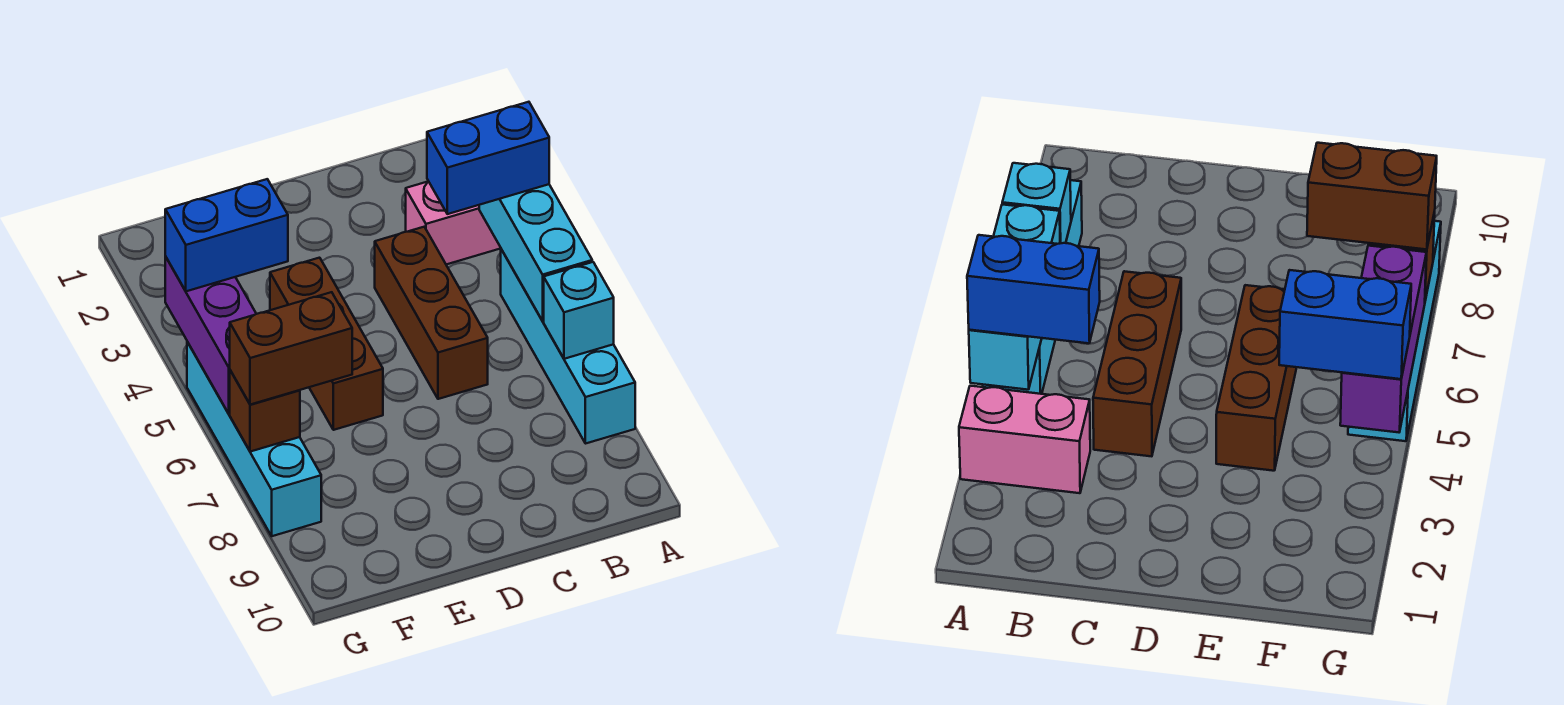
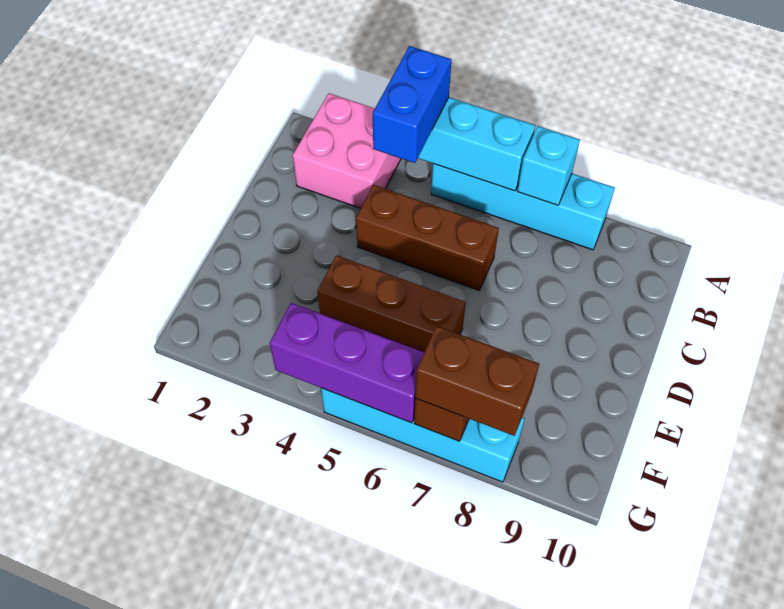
pink brick A3:B3 level 1 -> pink brick A2:B3 level 1
blue brick F4:G4 level 3 -> none
brown brick F7:G7 level 3 -> brown brick G7:G8 level 3

